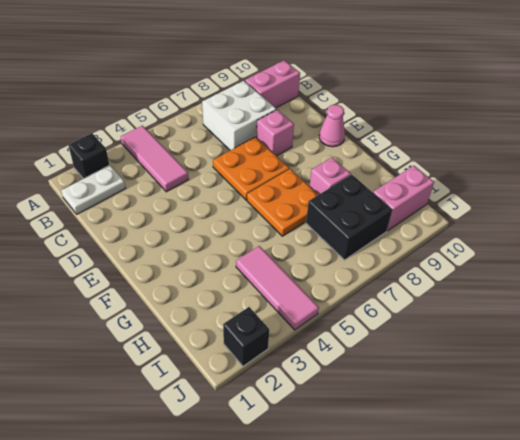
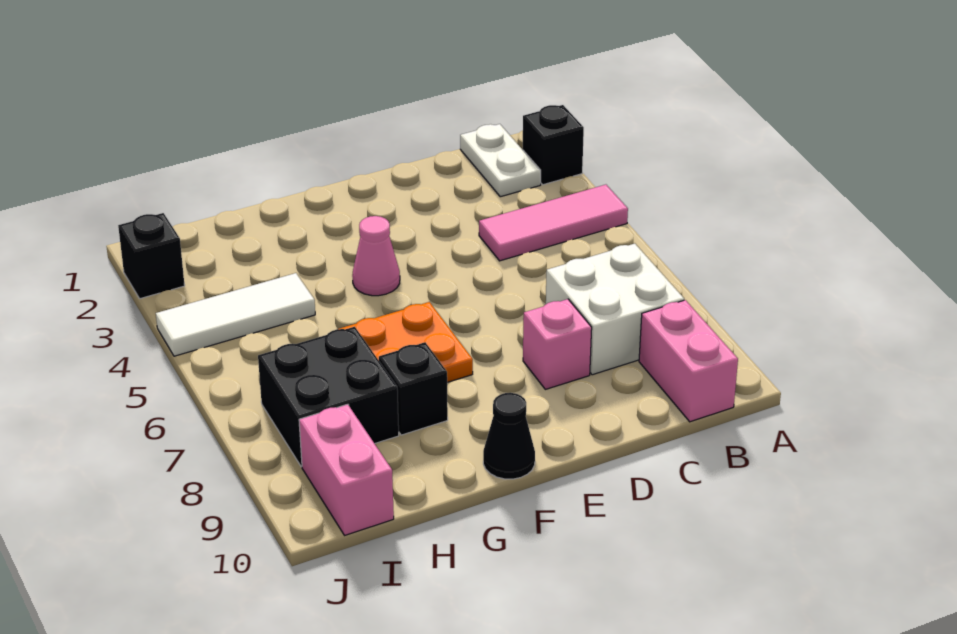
orange plate D6:E7 level 1 -> none
pink cone E10 level 1 -> pink cone F4 level 1
none -> black cone F10 level 1
pink brick G8 level 1 -> black brick G8 level 1
pink tile H4:J4 level 1 -> white tile H4:J4 level 1

